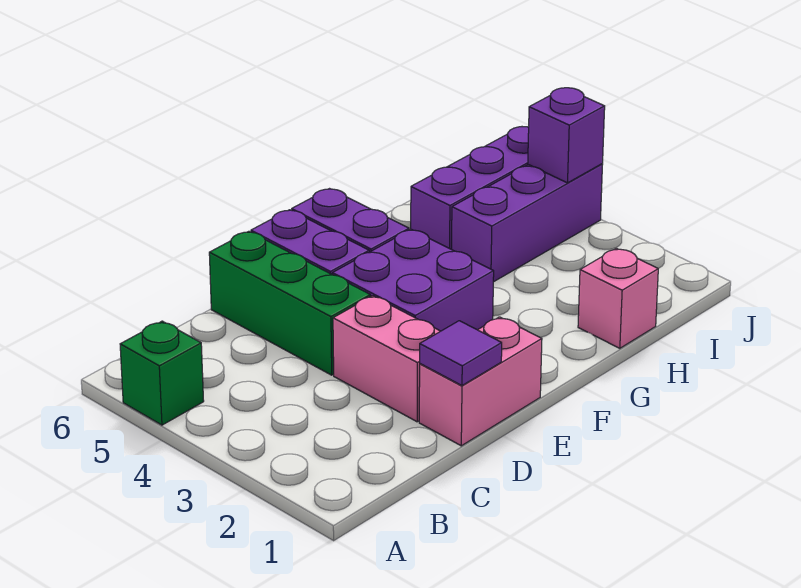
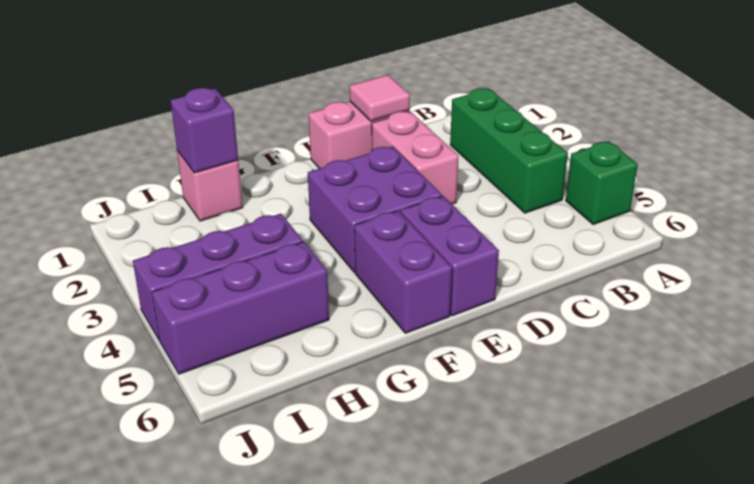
purple tile D1 level 2 -> pink tile D1 level 2
green brick D4:D6 level 1 -> green brick B2:B4 level 1
purple brick J4 level 2 -> purple brick H1 level 2

